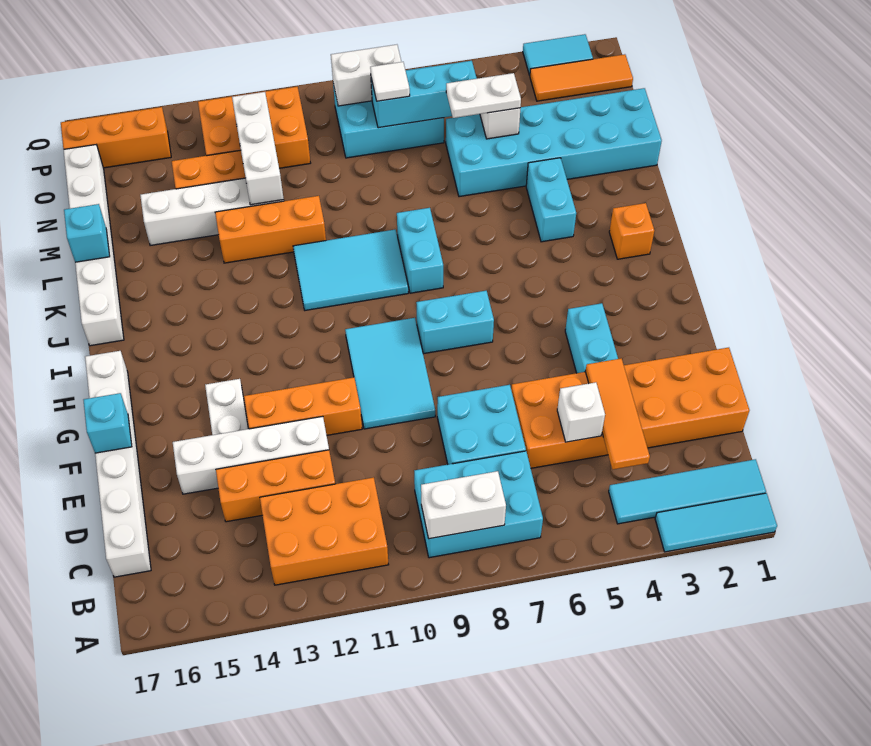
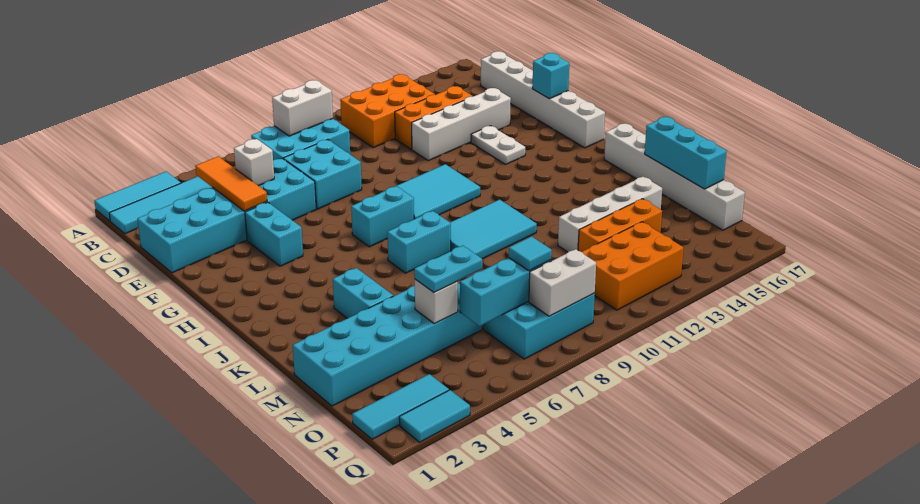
orange brick D1:E6 level 1 -> cyan brick D1:E6 level 1
cyan tile F9:H10 level 1 -> cyan tile G9:H11 level 1
orange brick F11:F13 level 1 -> none
orange brick J2 level 1 -> none
cyan brick J8:K8 level 1 -> cyan brick J7:J8 level 1
orange brick L11:L13 level 1 -> none
cyan brick L17 level 2 -> cyan brick L17:N17 level 2
white brick M12:O12 level 2 -> none
white plate N5:N6 level 3 -> cyan plate N5:N6 level 3
white tile O8 level 3 -> cyan tile O8 level 3
orange tile P1:P3 level 1 -> cyan tile P1:P3 level 1
orange brick P15:P17 level 1 -> none

